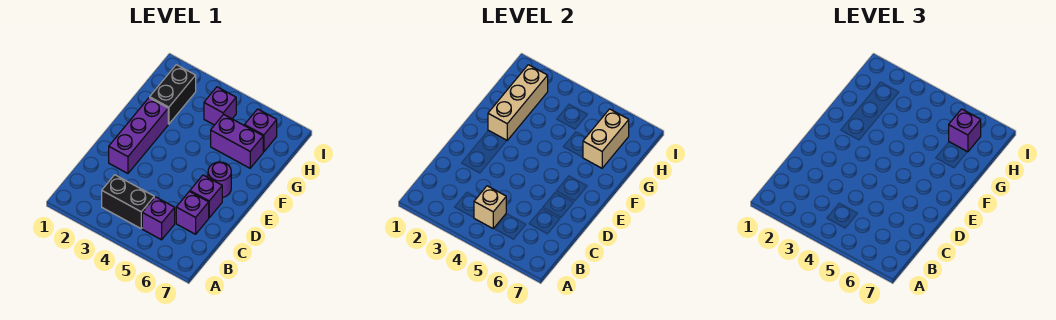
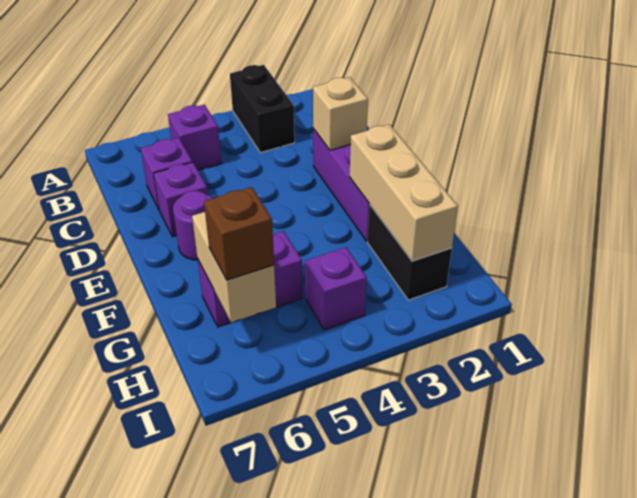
black brick B3:B4 level 1 -> black brick A3:B3 level 1
tan brick B4 level 2 -> tan brick D2 level 2
purple brick H6 level 1 -> none
purple brick H6 level 3 -> brown brick H6 level 3

